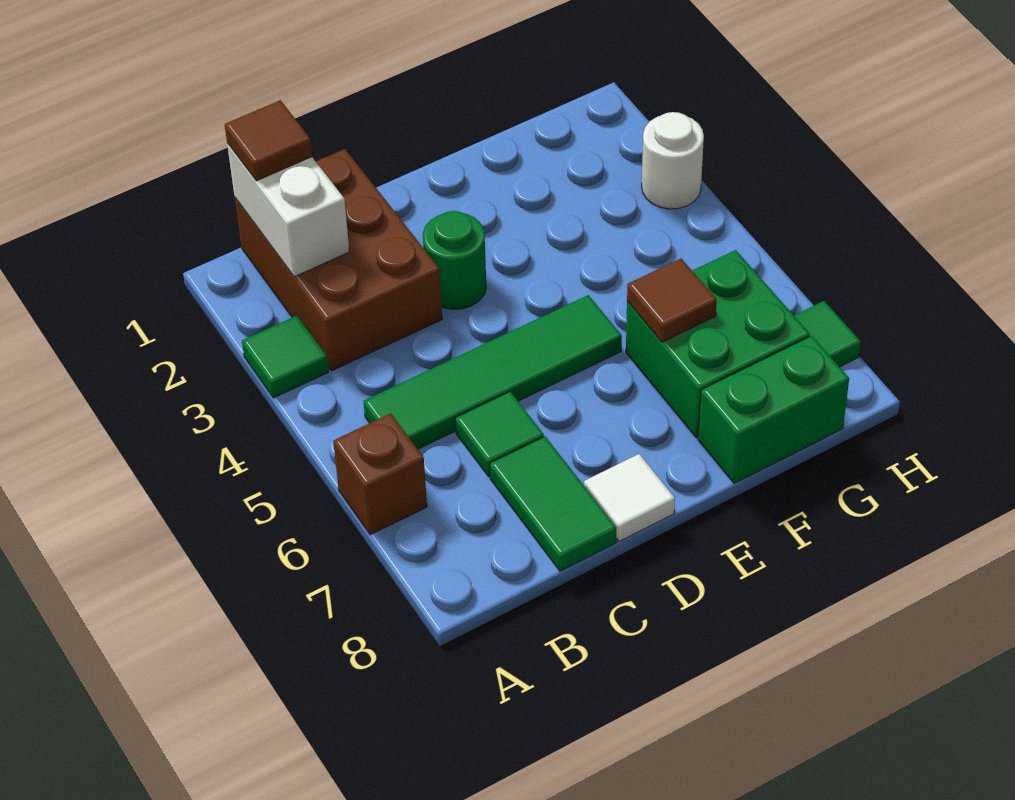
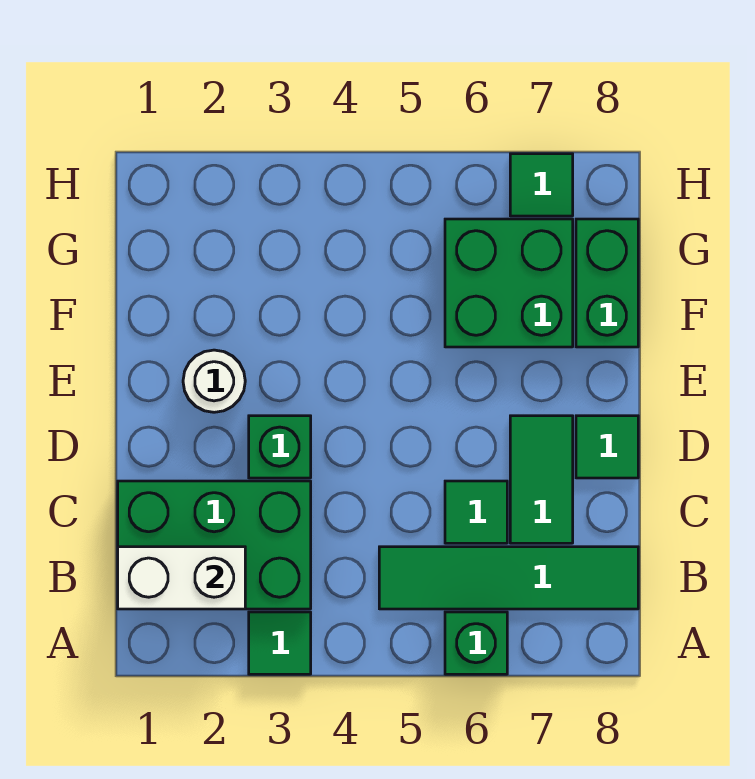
brown brick A6 level 1 -> green brick A6 level 1
brown brick B1:C3 level 1 -> green brick B1:C3 level 1
brown tile B1 level 3 -> none
green tile B5:E5 level 1 -> green tile B5:B8 level 1
green tile C7:C8 level 1 -> green tile C7:D7 level 1
green round brick D3 level 1 -> green brick D3 level 1
white tile D8 level 1 -> green tile D8 level 1
brown tile F6 level 2 -> none
white round brick H3 level 1 -> white round brick E2 level 1

